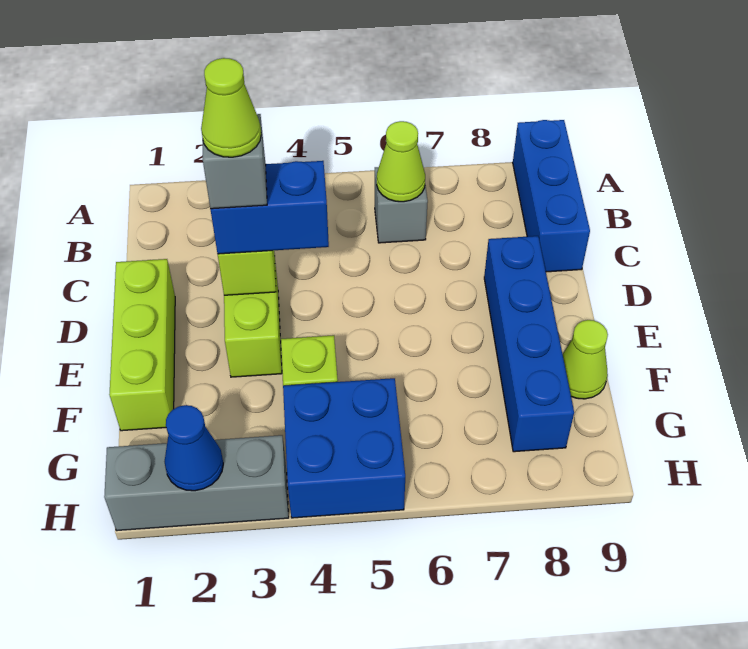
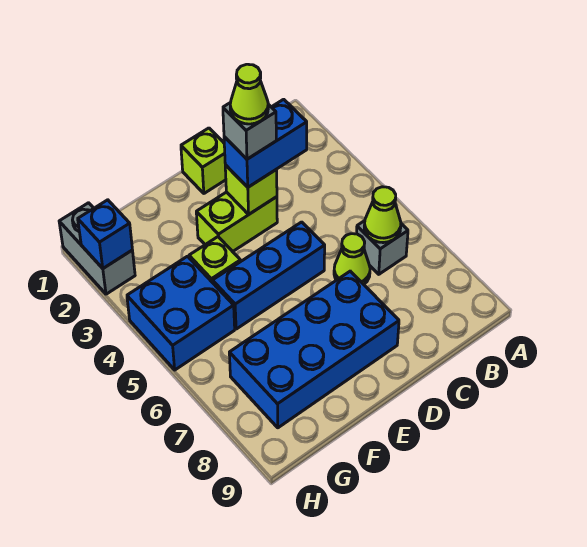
blue brick A9:C9 level 1 -> blue brick D5:F5 level 1
lime brick D1:F1 level 1 -> lime brick D1 level 1
blue brick D3:D4 level 3 -> blue brick C3:D3 level 3
blue brick D8:G8 level 1 -> blue brick D7:G8 level 1
lime cone F9 level 1 -> lime cone C6 level 1
grey brick H1:H3 level 1 -> grey brick H1:H2 level 1
blue cone H2 level 2 -> blue brick H2 level 2

